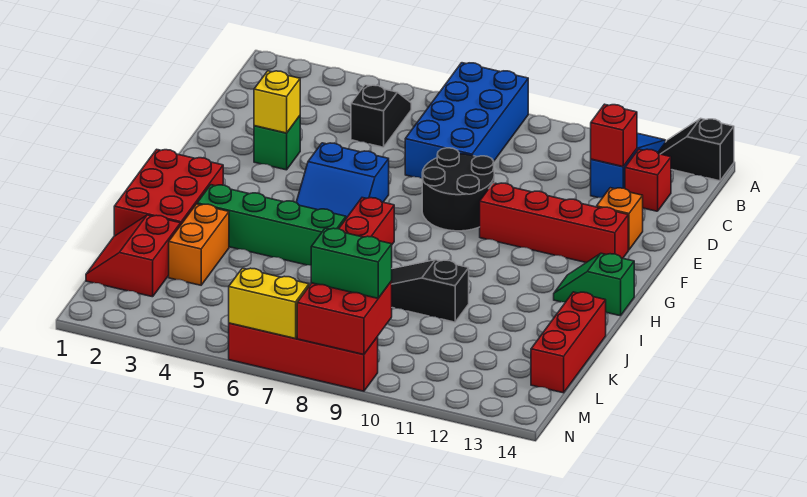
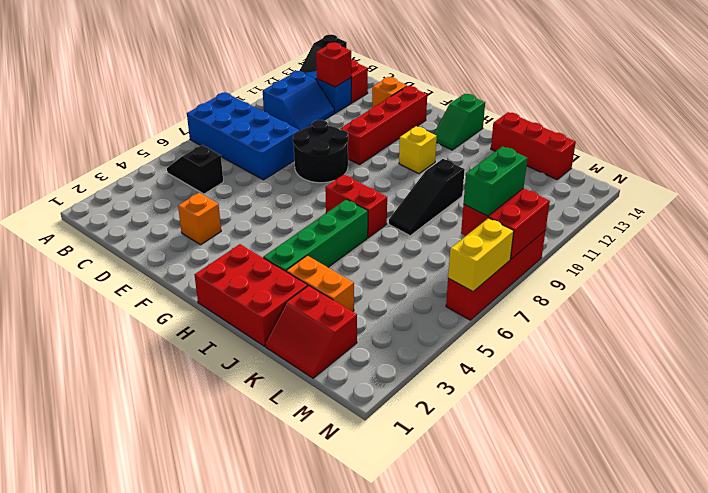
green brick E3 level 1 -> orange brick E3 level 1
yellow brick E3 level 2 -> yellow brick H11 level 1
blue slope F5:G6 level 1 top F -> blue slope B10:C11 level 1 top B

